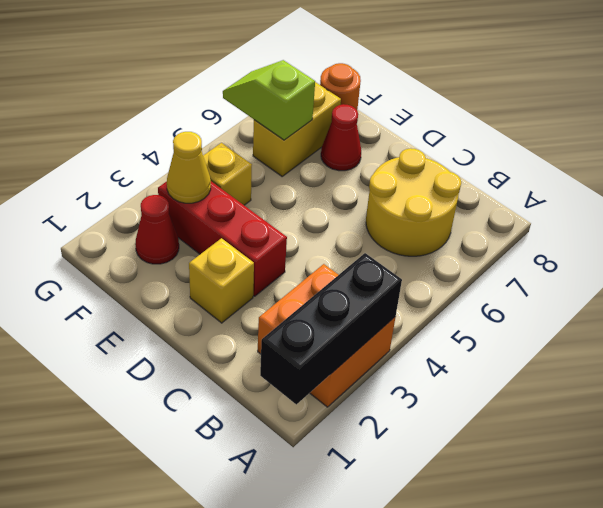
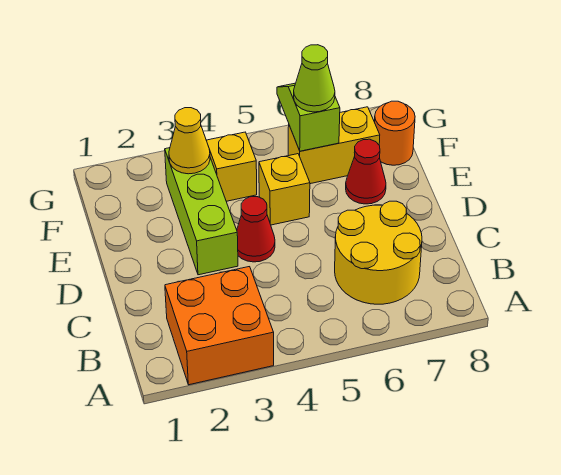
black brick A1:A3 level 2 -> none
yellow brick D2 level 1 -> yellow brick E5 level 1
red brick D3:F3 level 1 -> lime brick D3:F3 level 1
red cone F2 level 1 -> red cone D4 level 1
none -> lime cone F6 level 3

